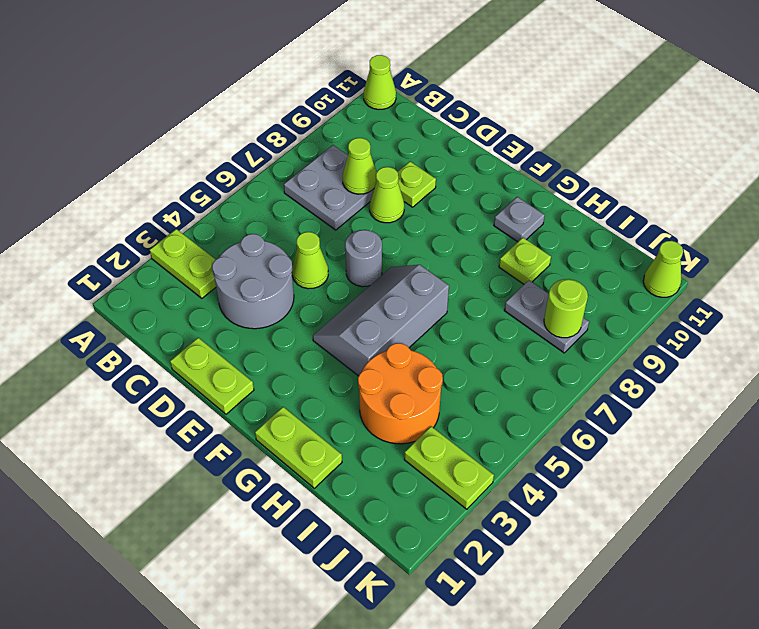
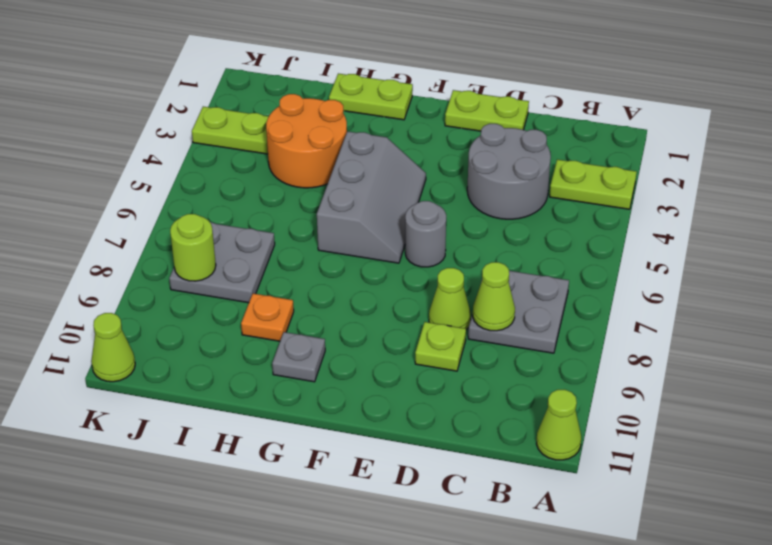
lime cone D5 level 1 -> none
lime plate H9 level 1 -> orange plate H9 level 1
grey plate I8:J8 level 1 -> grey plate I7:J8 level 1

